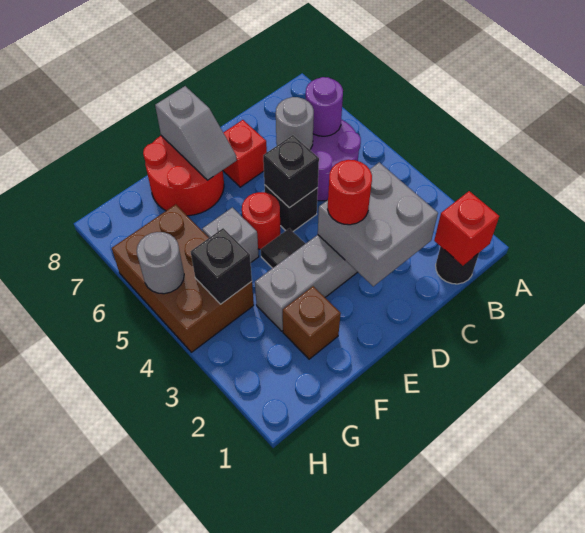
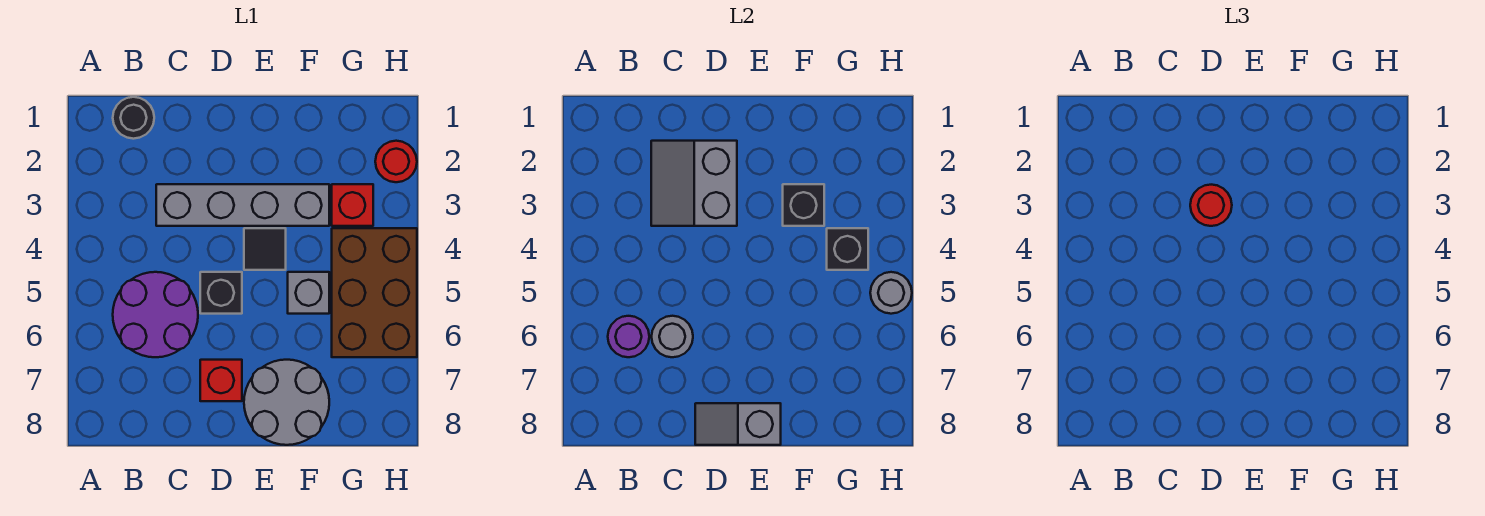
red brick B1 level 2 -> red brick G3 level 1
grey brick C2:D3 level 2 -> grey slope C2:D3 level 2 top D
black brick D5 level 2 -> black brick F3 level 2
red round brick E5 level 1 -> red round brick H2 level 1
red round brick E7:F8 level 1 -> grey round brick E7:F8 level 1
grey slope E7:E8 level 2 top 8 -> grey slope D8:E8 level 2 top E
brown brick F2 level 1 -> none

